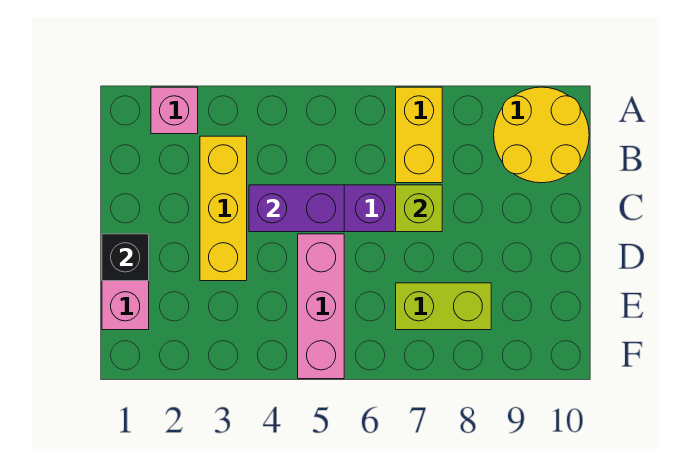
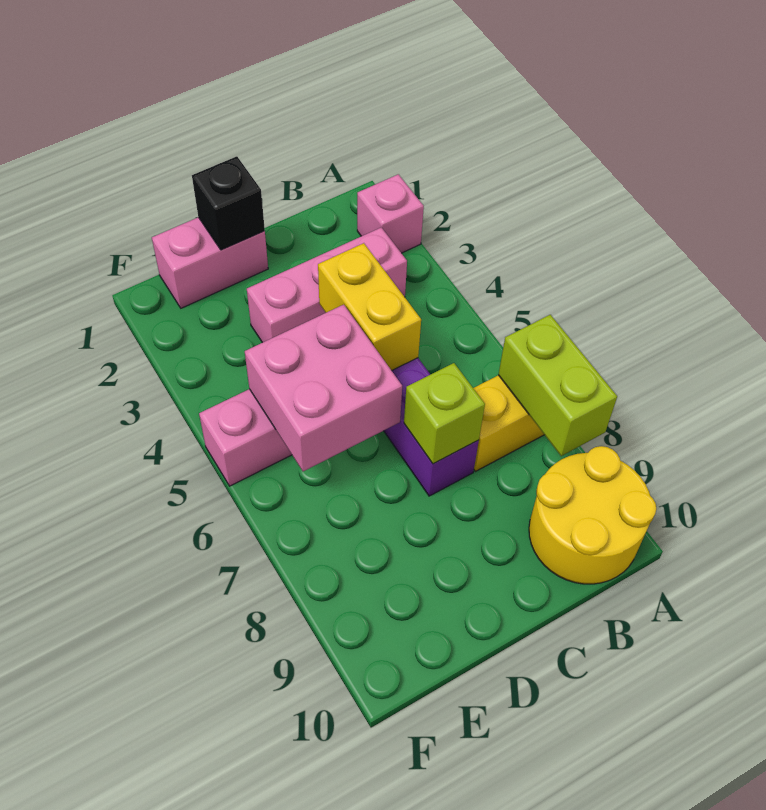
yellow brick B3:D3 level 1 -> pink brick B3:D3 level 1
purple brick C4:C5 level 2 -> yellow brick C4:C5 level 2
none -> pink brick D5:E6 level 2
lime brick E7:E8 level 1 -> lime brick A7:A8 level 2

